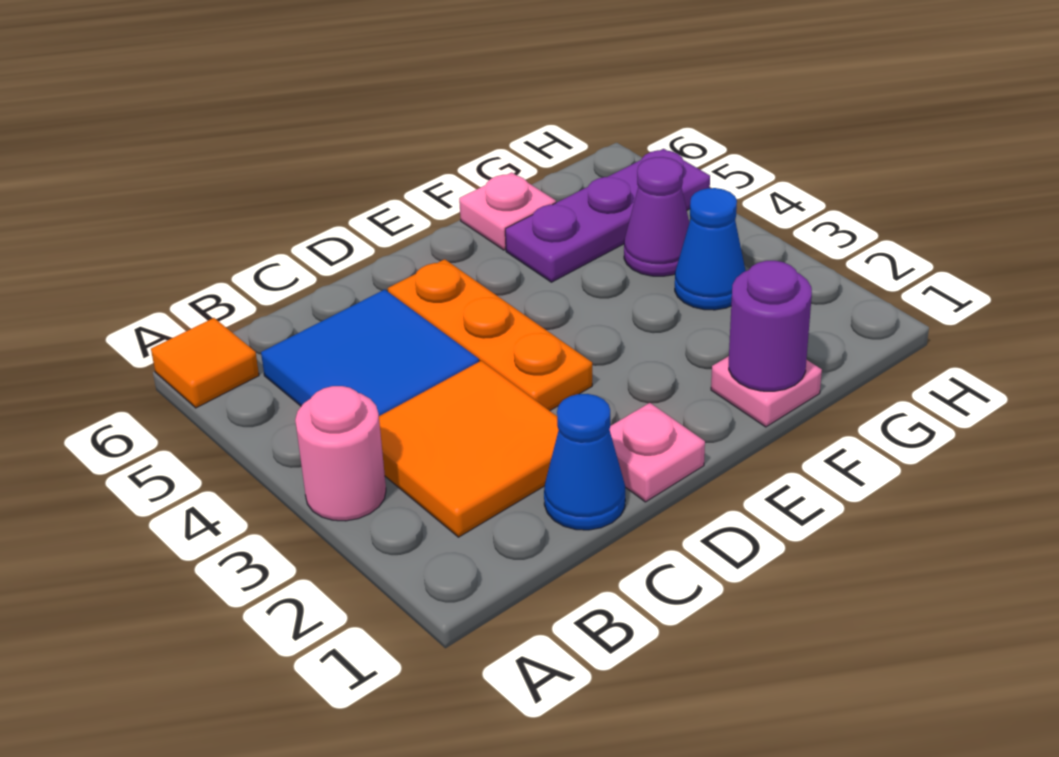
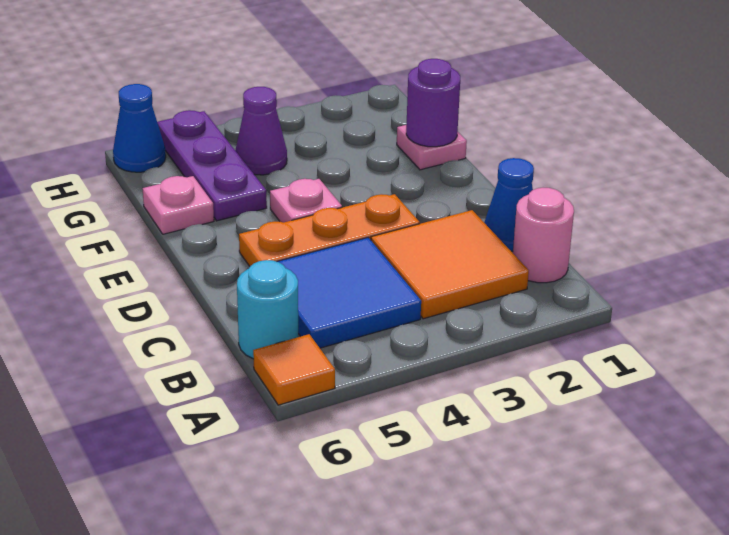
pink round brick A3 level 1 -> pink round brick B1 level 1
none -> cyan round brick B6 level 1
pink plate D1 level 1 -> pink plate E4 level 1
blue cone G3 level 1 -> blue cone H6 level 1

